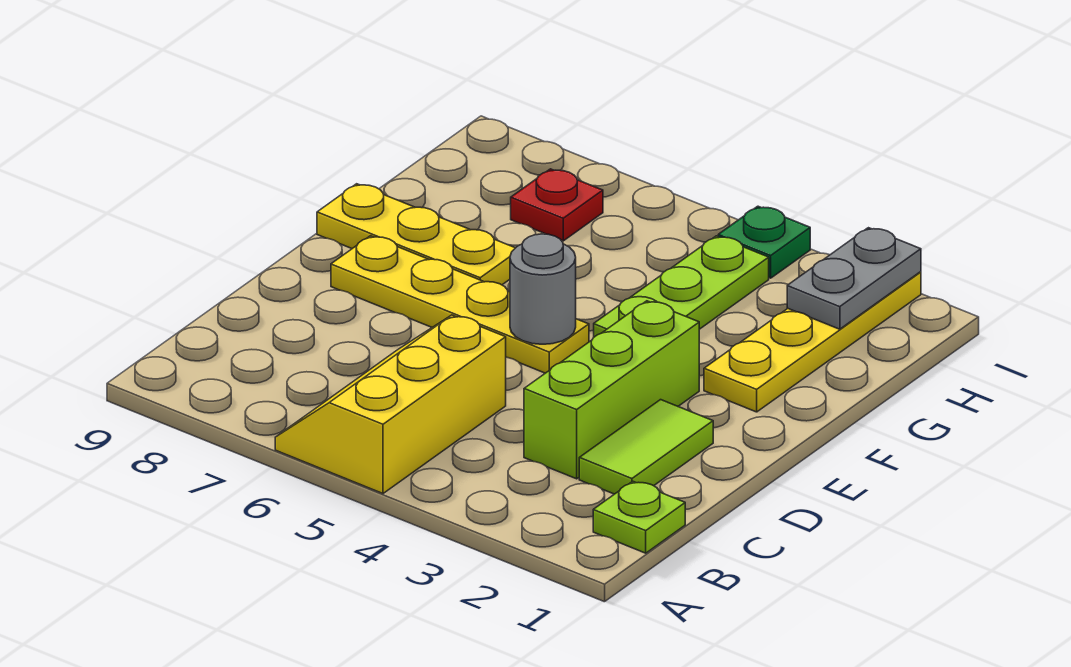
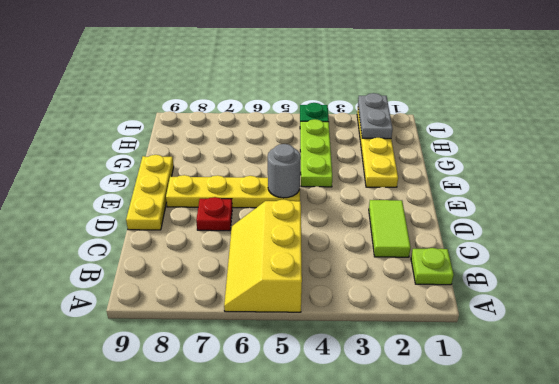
lime brick C3:E3 level 1 -> none
yellow plate F7:F9 level 1 -> yellow plate D9:F9 level 1
red plate H7 level 1 -> red plate D7 level 1

